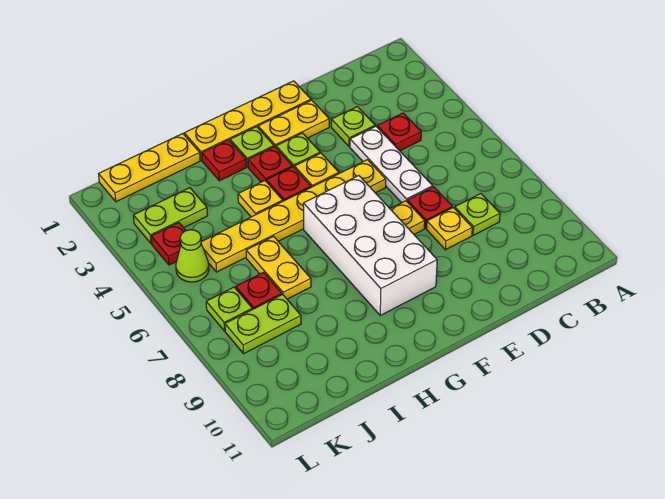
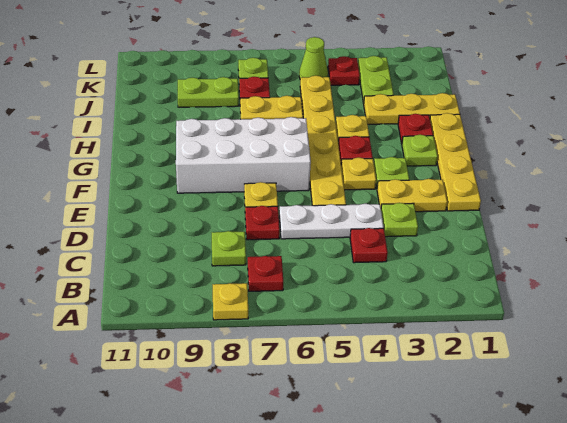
yellow plate D8 level 1 -> yellow plate A8 level 1
yellow plate E2:F2 level 1 -> yellow plate E2:E3 level 1
red plate G3 level 1 -> red plate B7 level 1
yellow plate I1:K1 level 1 -> yellow plate I1:I3 level 1
lime plate J8:K8 level 1 -> lime plate J8:J9 level 1

